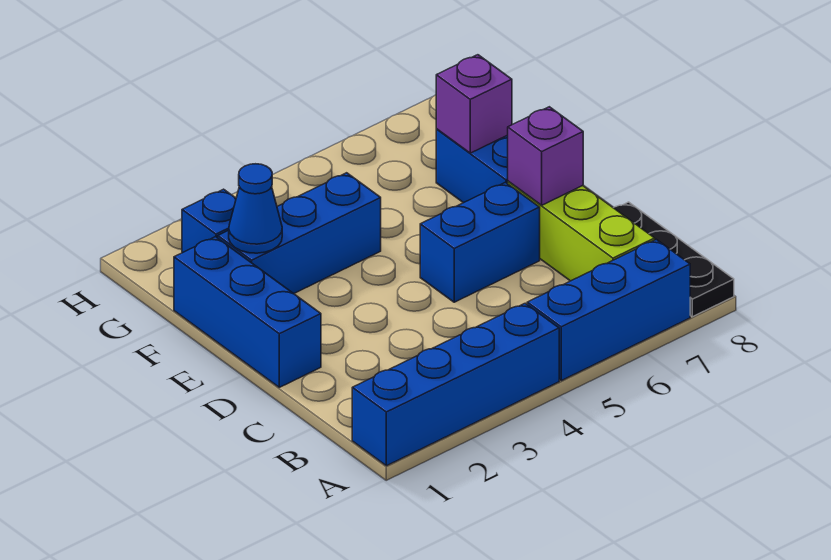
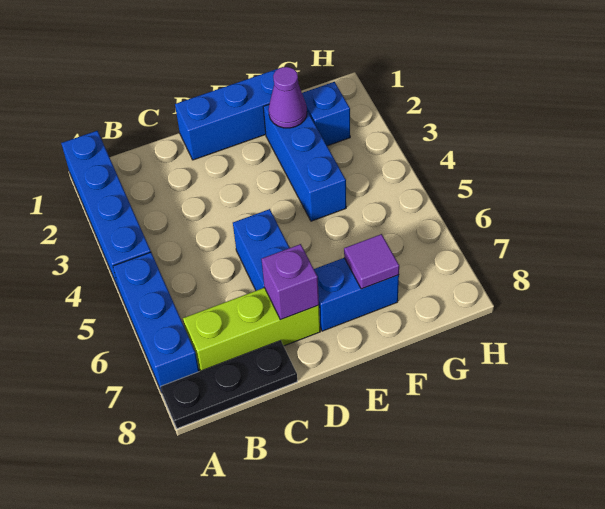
blue cone F2 level 2 -> purple cone F2 level 2
purple brick F7 level 2 -> purple tile F7 level 2

